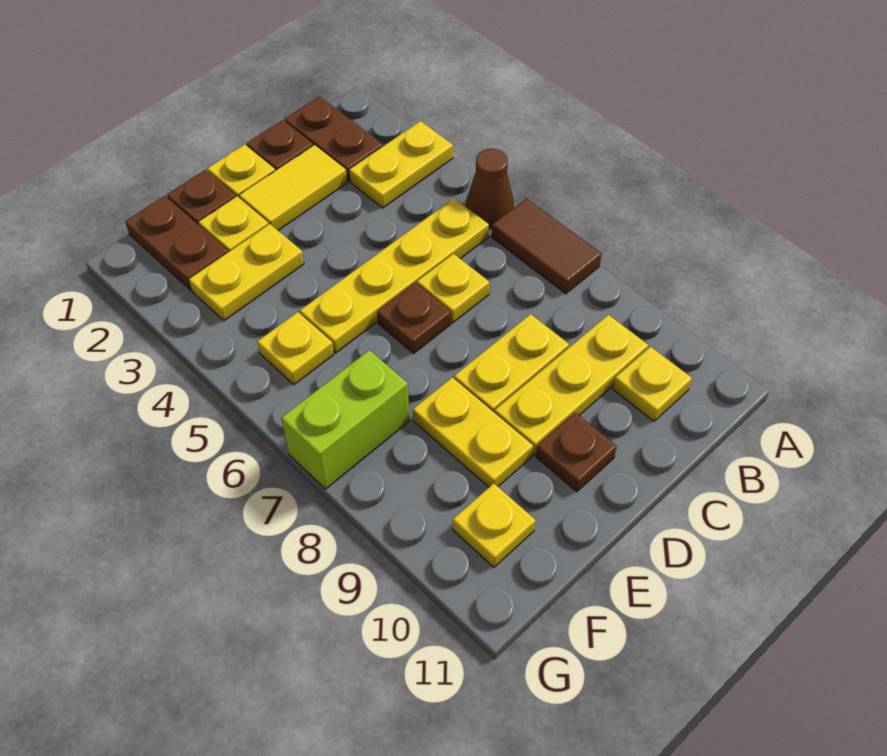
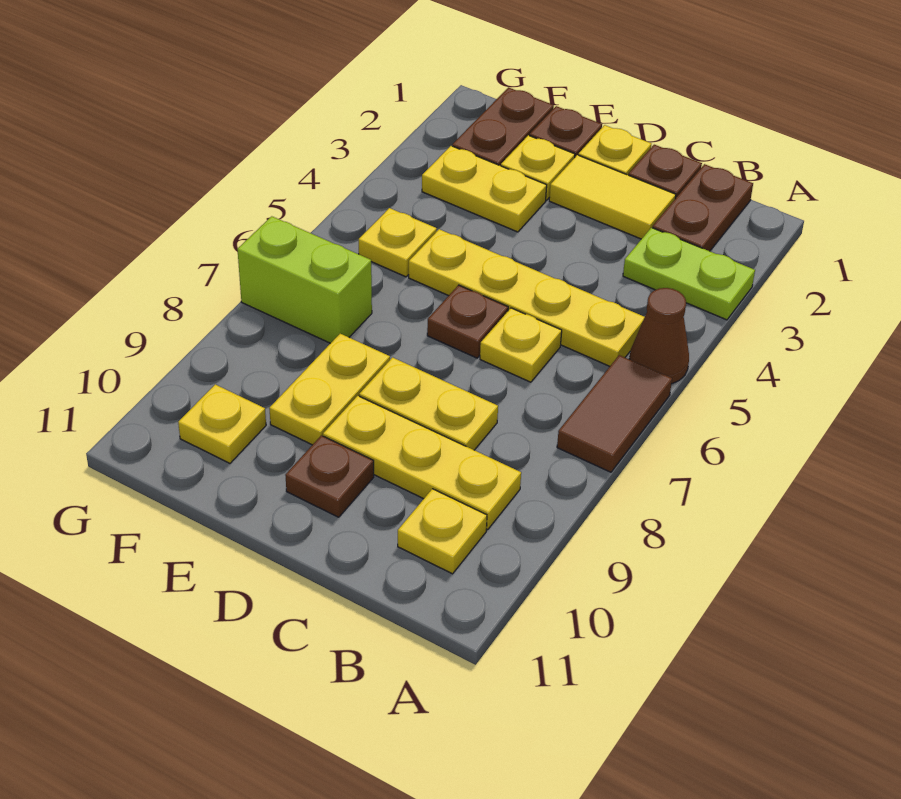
yellow plate A3:B3 level 1 -> lime plate A3:B3 level 1

